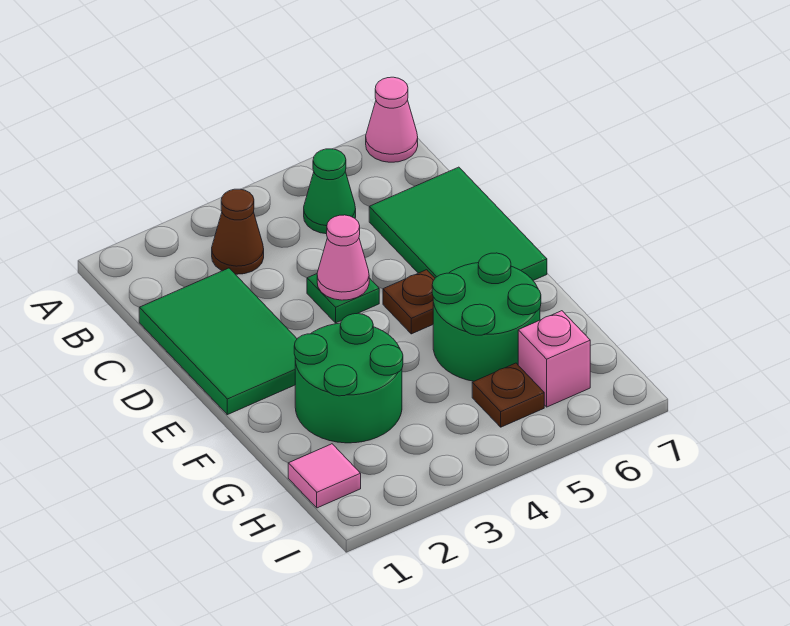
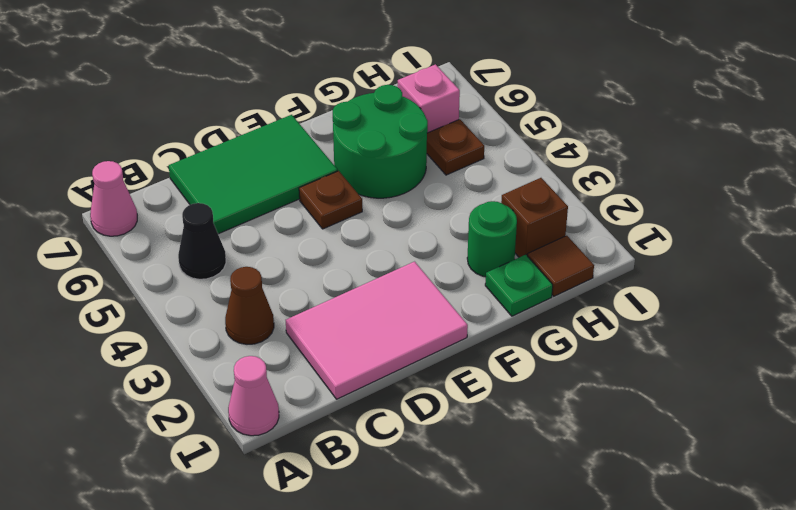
green cone B5 level 1 -> black cone B5 level 1
green tile C1:E2 level 1 -> pink tile C1:E2 level 1
green plate D4 level 1 -> green plate G1 level 1
pink cone D4 level 2 -> pink cone A1 level 1
green round brick F2:G3 level 1 -> green round brick G2 level 1
pink tile H1 level 1 -> brown tile H1 level 1
none -> brown brick H2 level 1

